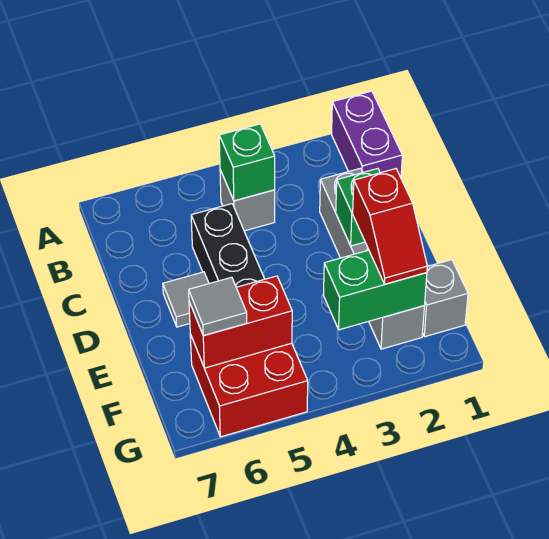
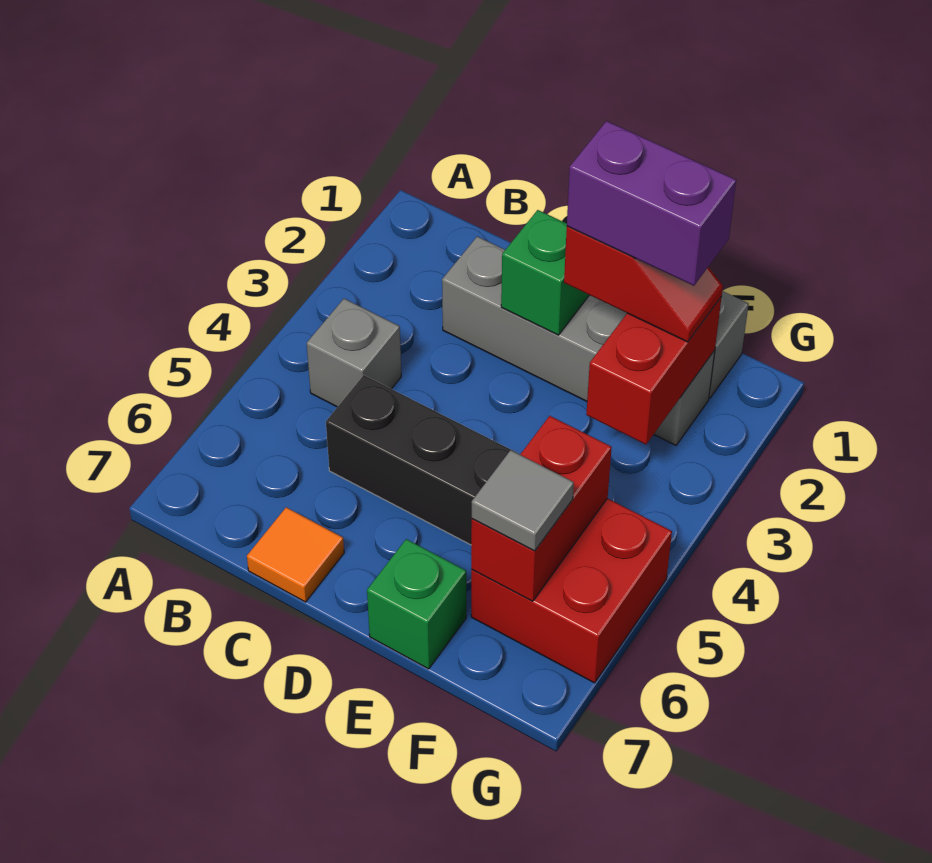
purple brick A1:B1 level 1 -> purple brick E2:F2 level 4
green brick B4 level 2 -> green brick E7 level 1
none -> orange tile C7 level 1
grey tile D6 level 1 -> none
green brick F2:F3 level 2 -> red brick F2:F3 level 2

